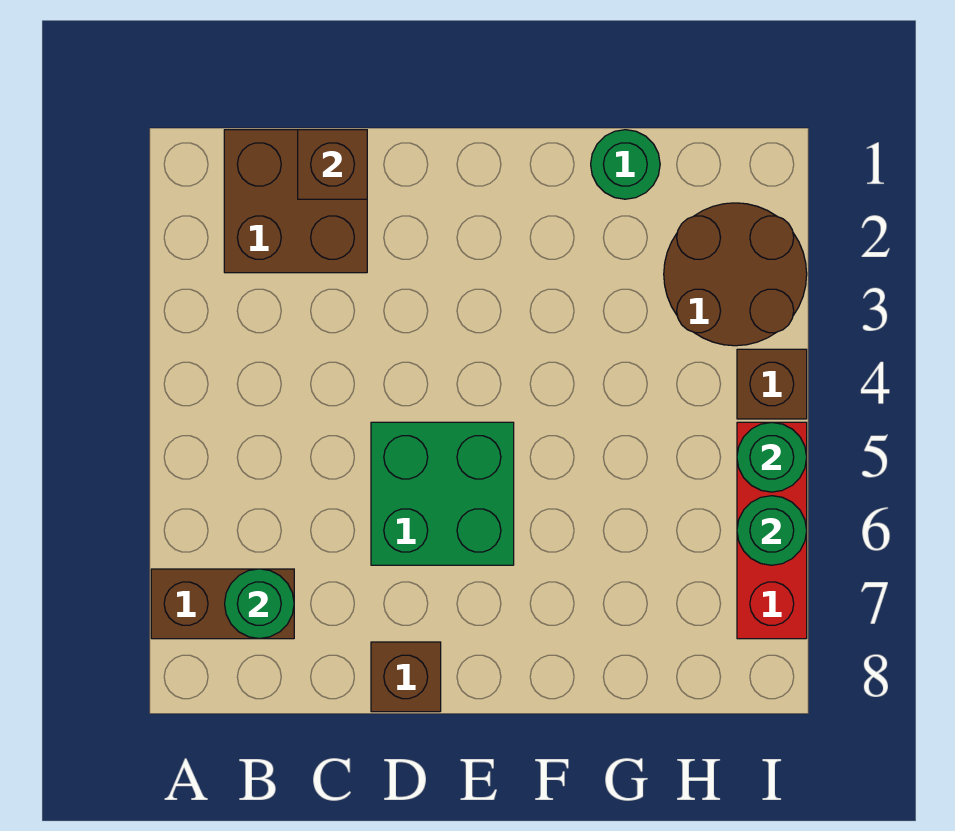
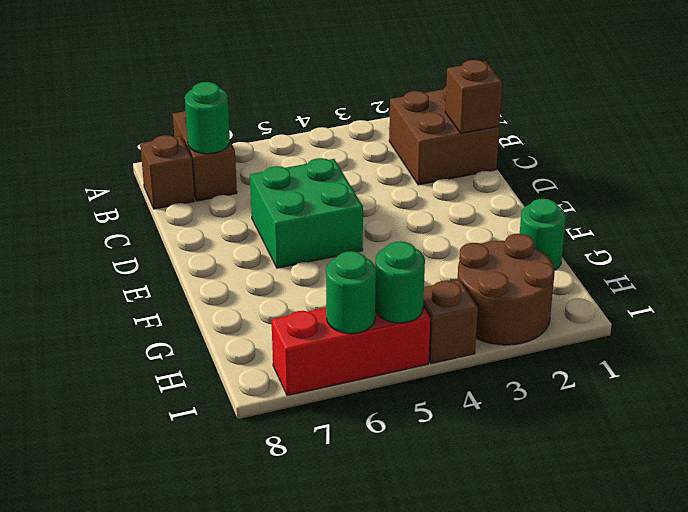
brown brick D8 level 1 -> brown brick B8 level 1

